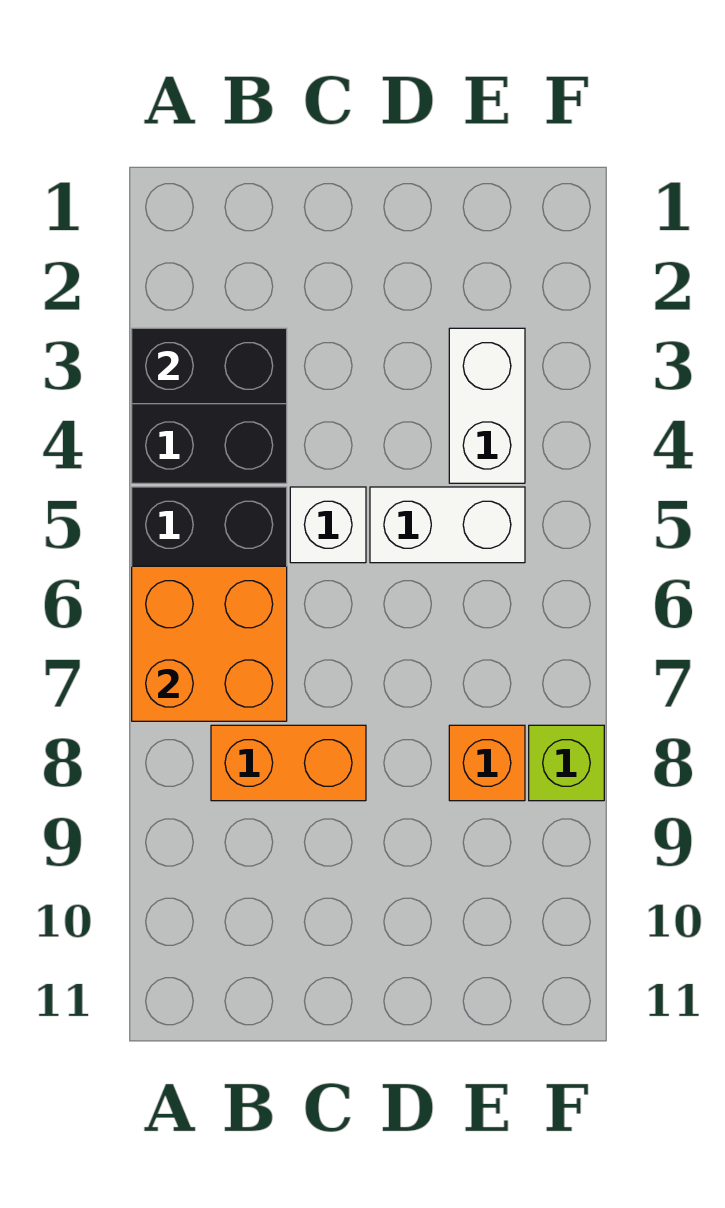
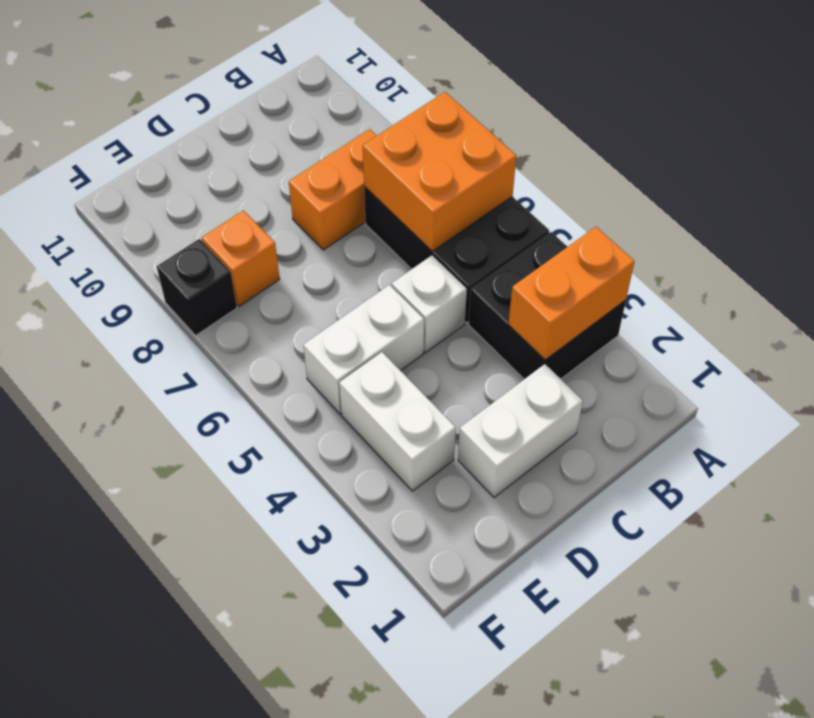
black brick A3:B3 level 2 -> orange brick A3:B3 level 2
none -> white brick C2:D2 level 1
lime brick F8 level 1 -> black brick F8 level 1

